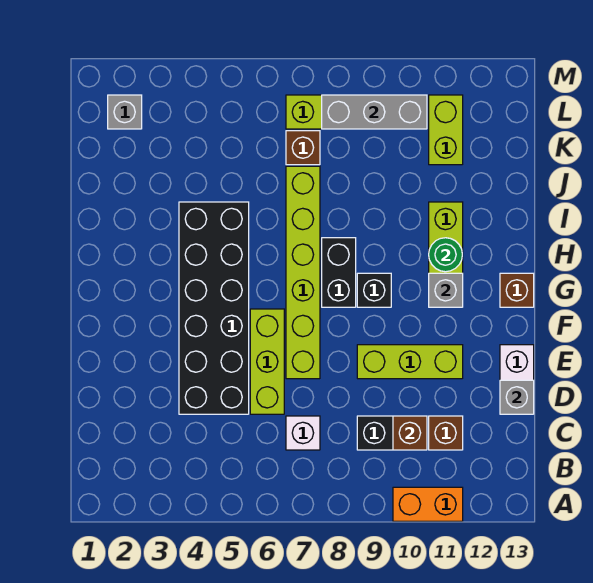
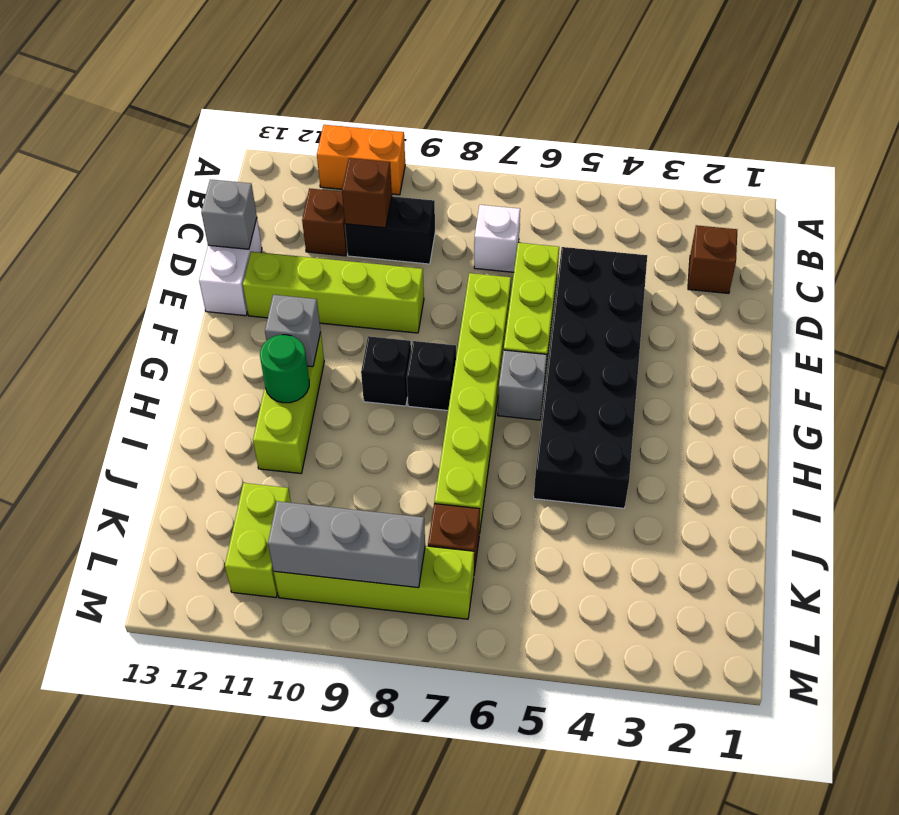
lime brick E9:E11 level 1 -> lime brick E9:E12 level 1
black brick G8:H8 level 1 -> black brick G8 level 1
brown brick G13 level 1 -> brown brick C2 level 1
grey brick L2 level 1 -> grey brick G6 level 1

